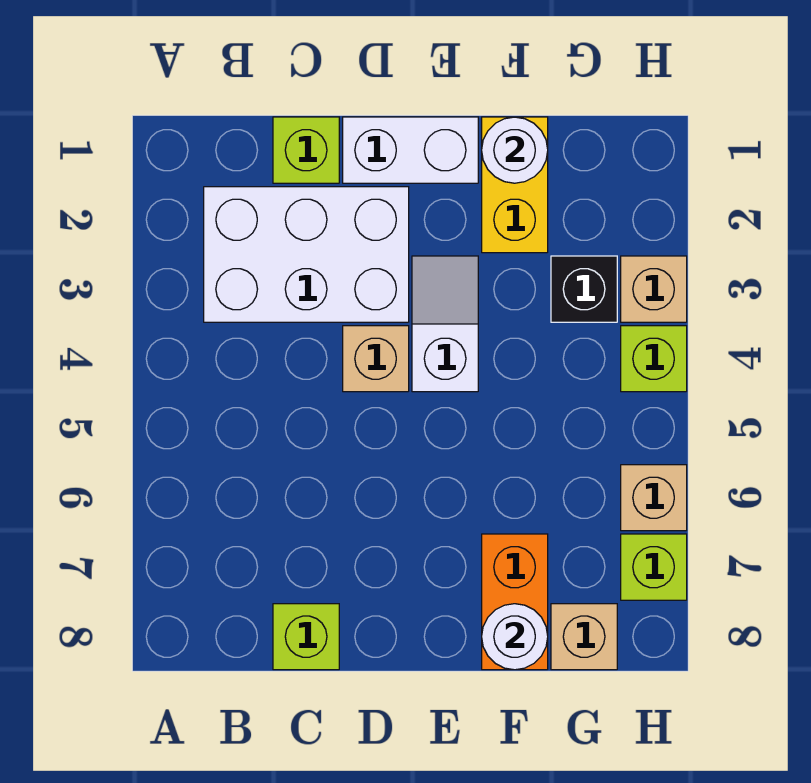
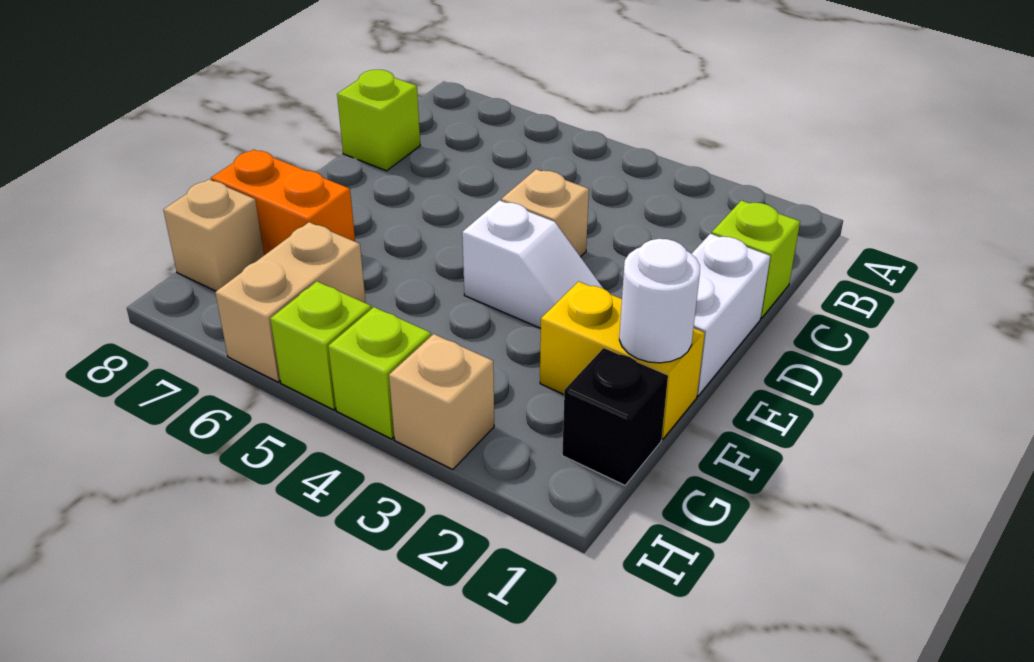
white brick B2:D3 level 1 -> none
white round brick F8 level 2 -> none
black brick G3 level 1 -> black brick G1 level 1
tan brick H6 level 1 -> tan brick G6:H6 level 1
lime brick H7 level 1 -> lime brick H5 level 1

